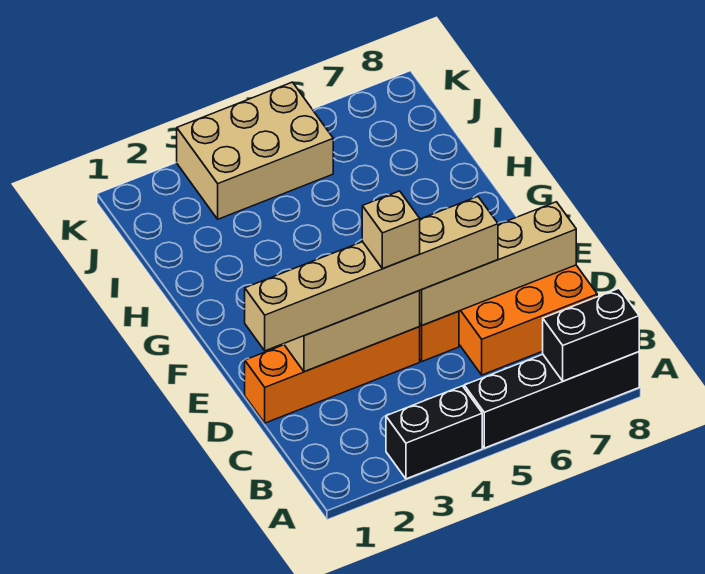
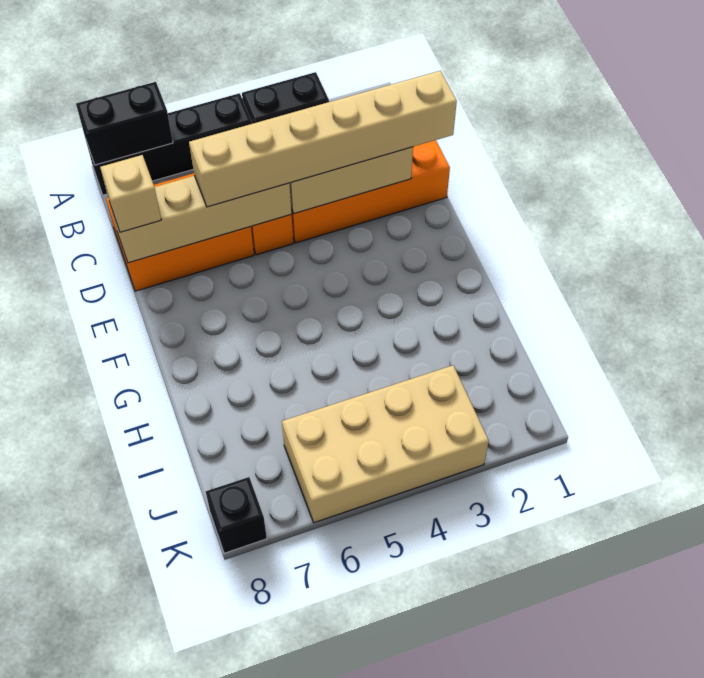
tan brick D4 level 4 -> tan brick D8 level 3
tan brick J3:K5 level 1 -> tan brick J3:K6 level 1
none -> black brick K8 level 1

